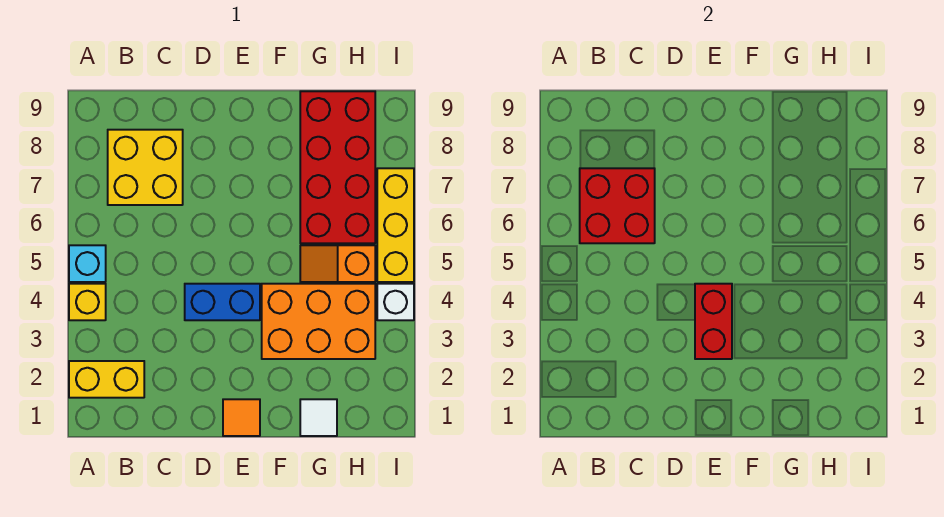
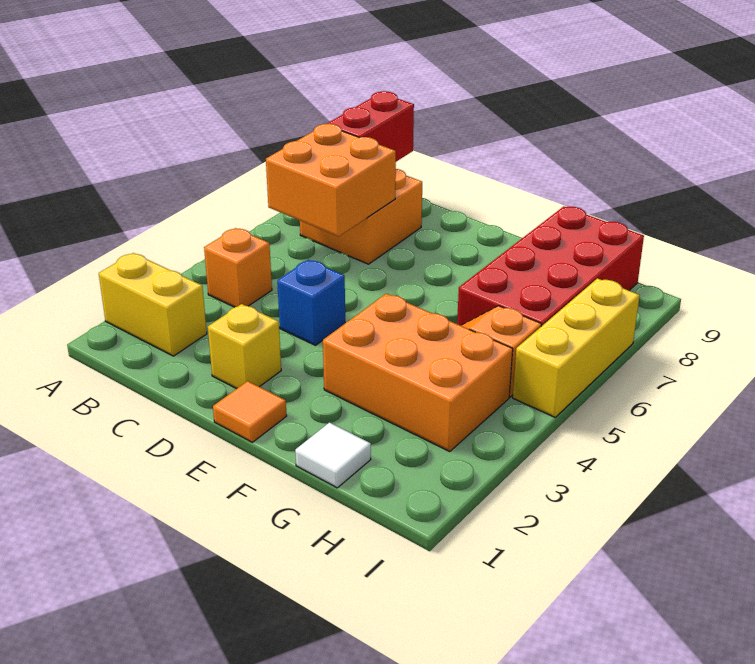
yellow brick A4 level 1 -> yellow brick D2 level 1
cyan brick A5 level 1 -> none
none -> orange brick B4 level 1
red brick B6:C7 level 2 -> orange brick B6:C7 level 2
yellow brick B7:C8 level 1 -> orange brick B7:C8 level 1
blue brick D4:E4 level 1 -> blue brick D4 level 1
red brick E3:E4 level 2 -> red brick B8:B9 level 2
white brick I4 level 1 -> none

